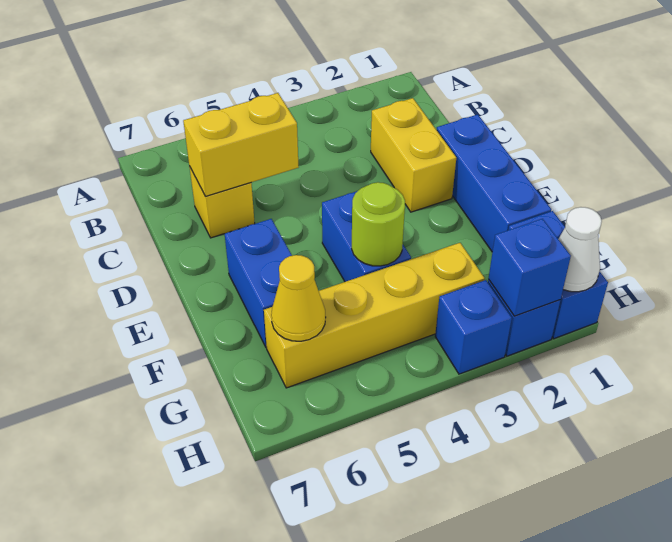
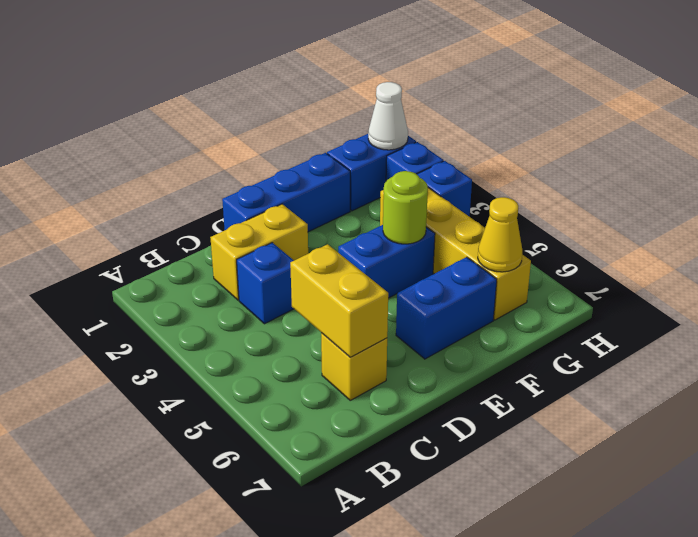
blue brick H2 level 2 -> blue brick C3 level 1

